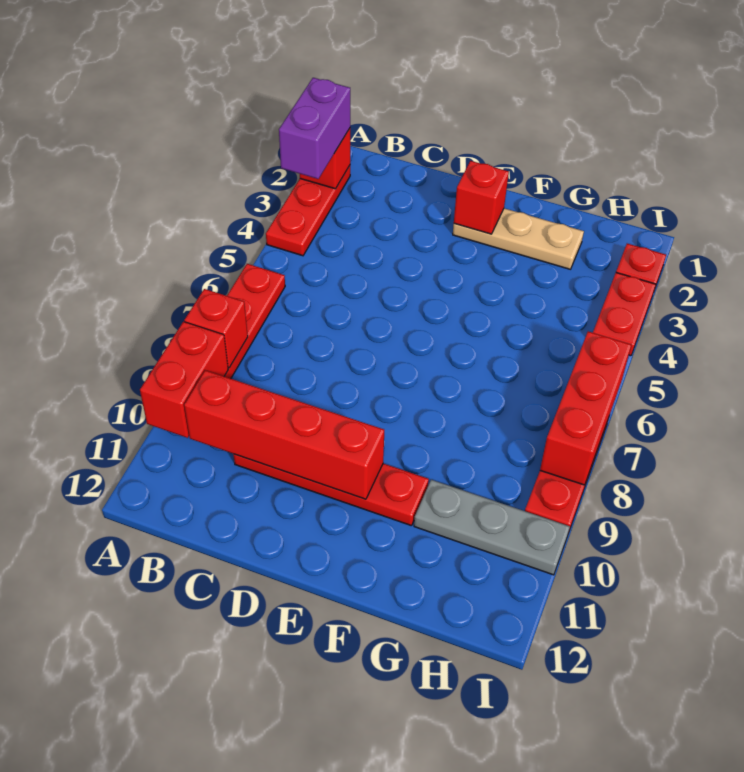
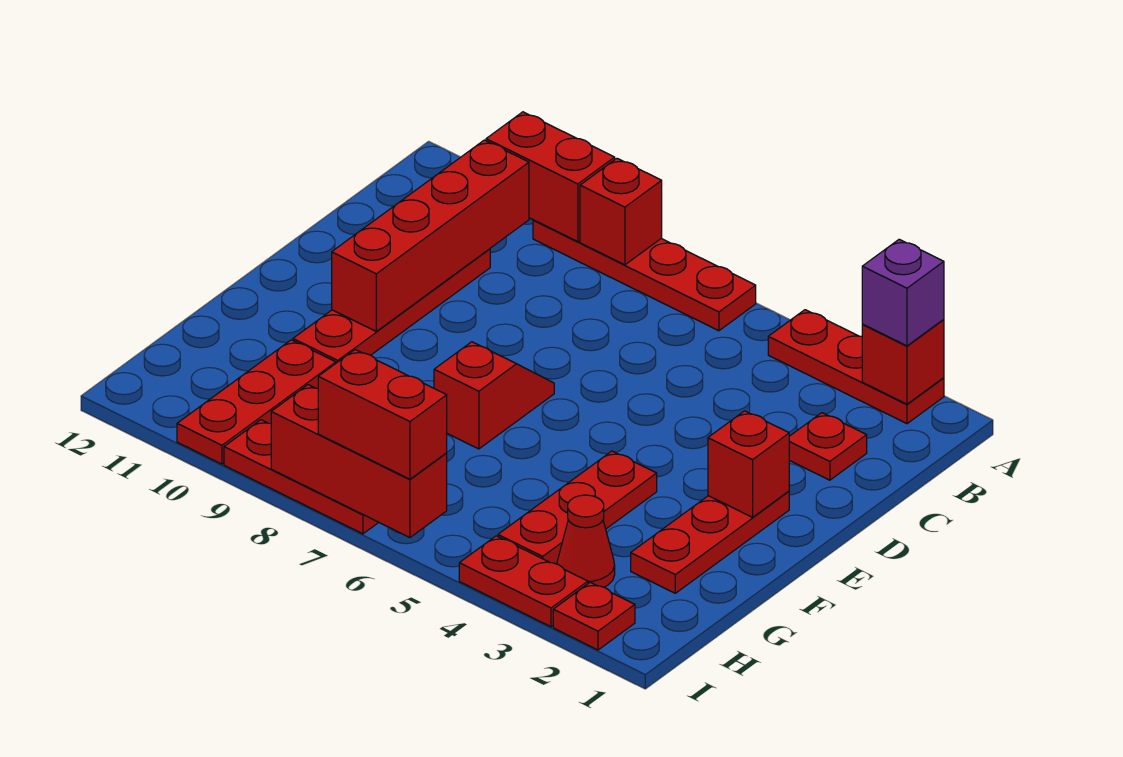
purple brick A2:A3 level 3 -> purple brick A2 level 3
none -> red plate C2 level 1
tan plate E2:G2 level 1 -> red plate E2:G2 level 1
none -> red slope E7:F7 level 1 top F
none -> red plate F4:H4 level 1
grey plate G10:I10 level 1 -> red plate G10:I10 level 1
none -> red cone H3 level 1
none -> red brick I6:I7 level 3

